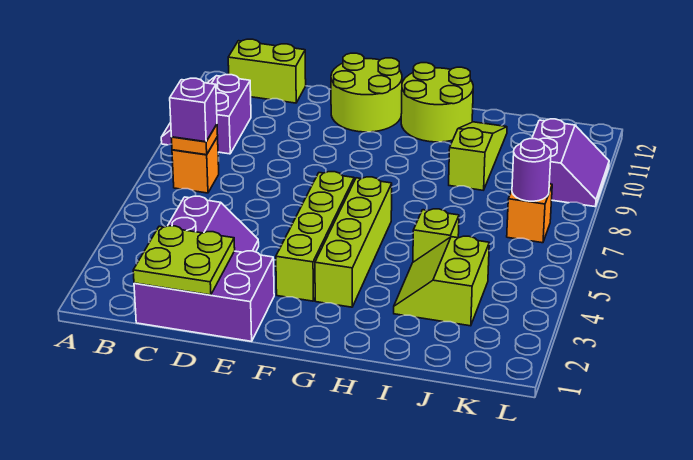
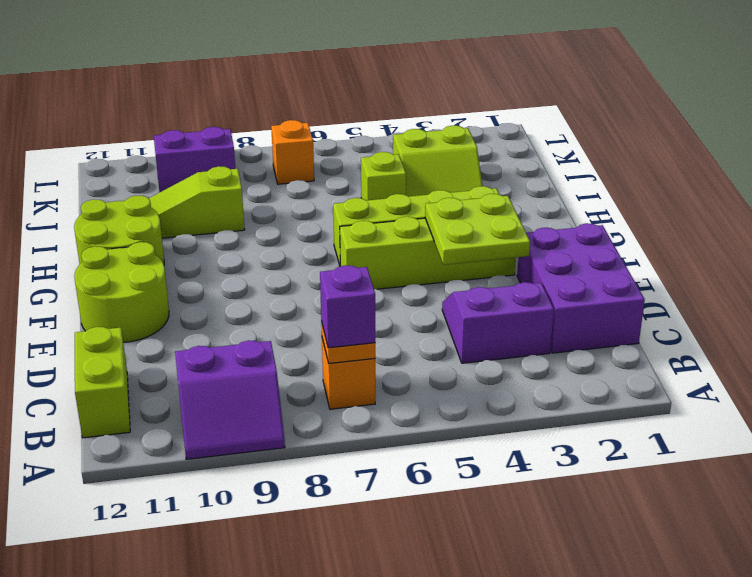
lime plate C1:D2 level 2 -> lime plate E3:F4 level 2
purple round brick K7 level 2 -> none

